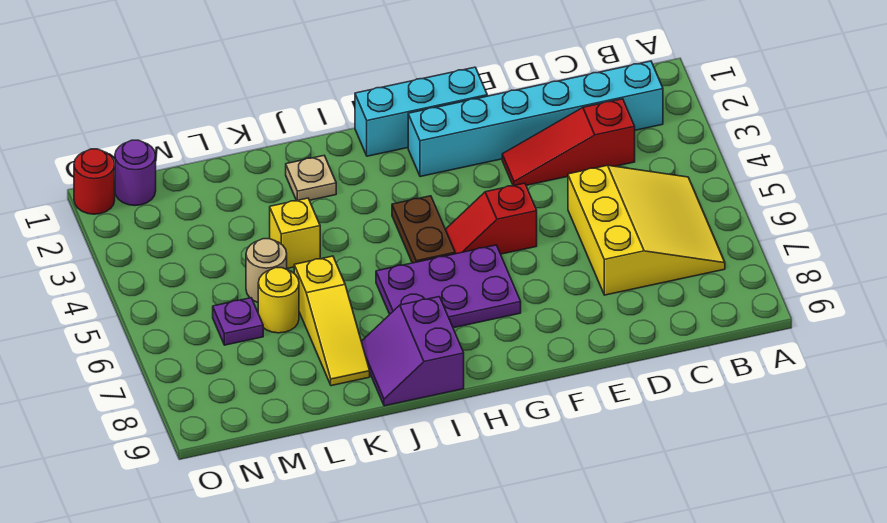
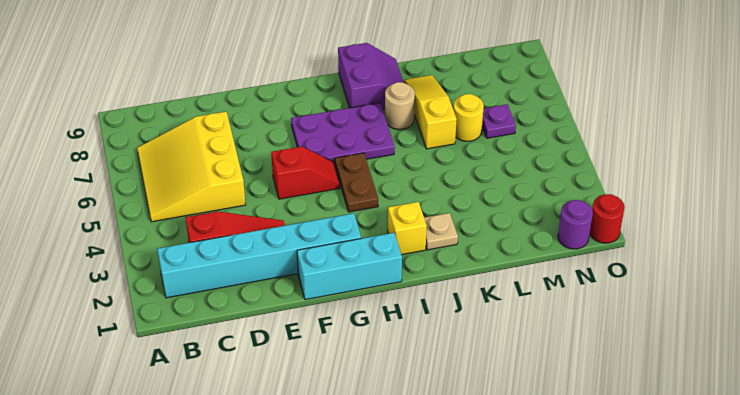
yellow brick K4 level 1 -> yellow brick I2 level 1
tan round brick L5 level 1 -> tan round brick J7 level 1

